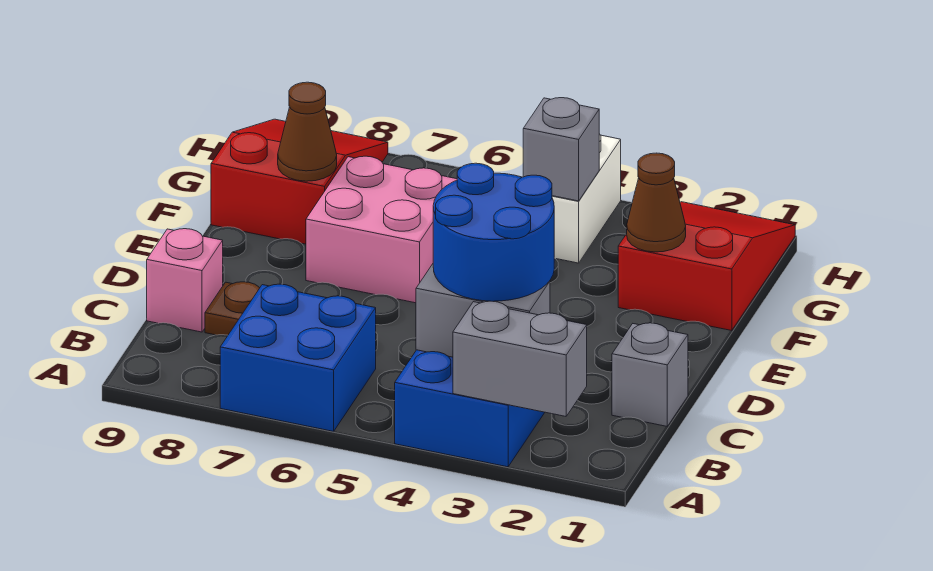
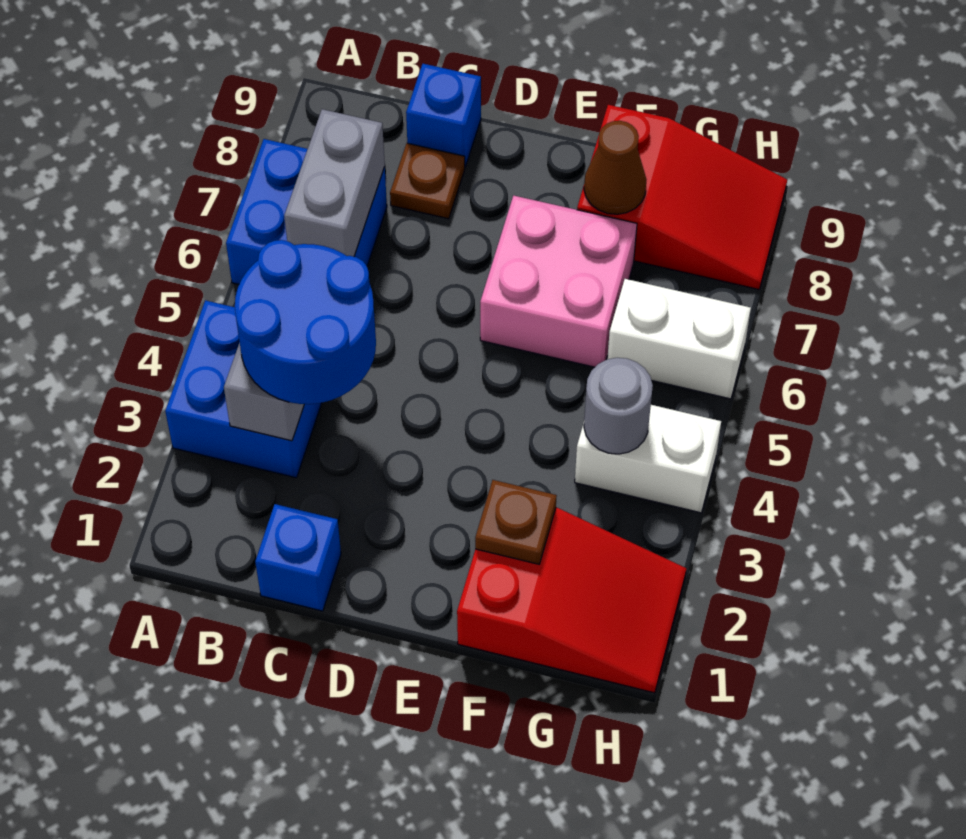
grey brick A2:A3 level 2 -> grey brick B6:B7 level 2
grey brick C1 level 1 -> blue brick C1 level 1
pink brick C9 level 1 -> blue brick C9 level 1
brown cone F2 level 2 -> brown plate F2 level 2
grey brick G4 level 2 -> grey round brick G4 level 2
none -> white brick G6:H6 level 1

